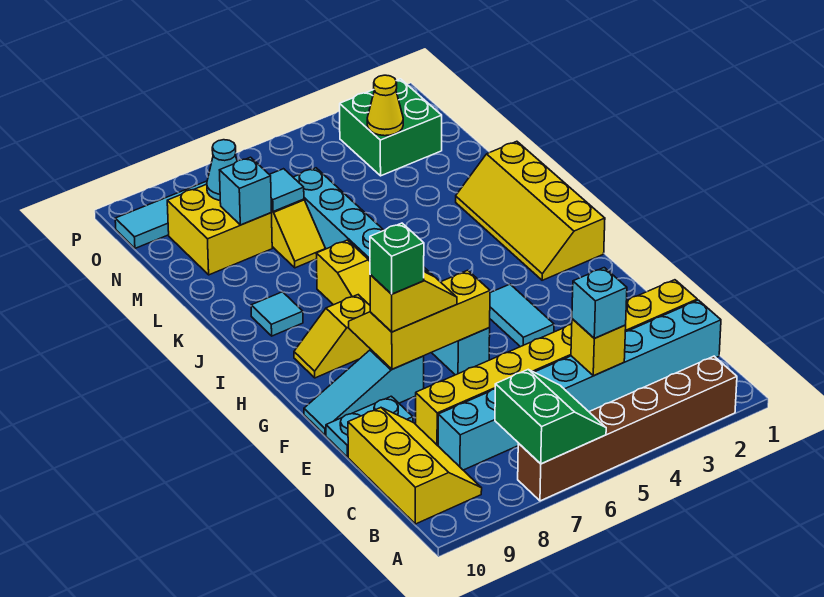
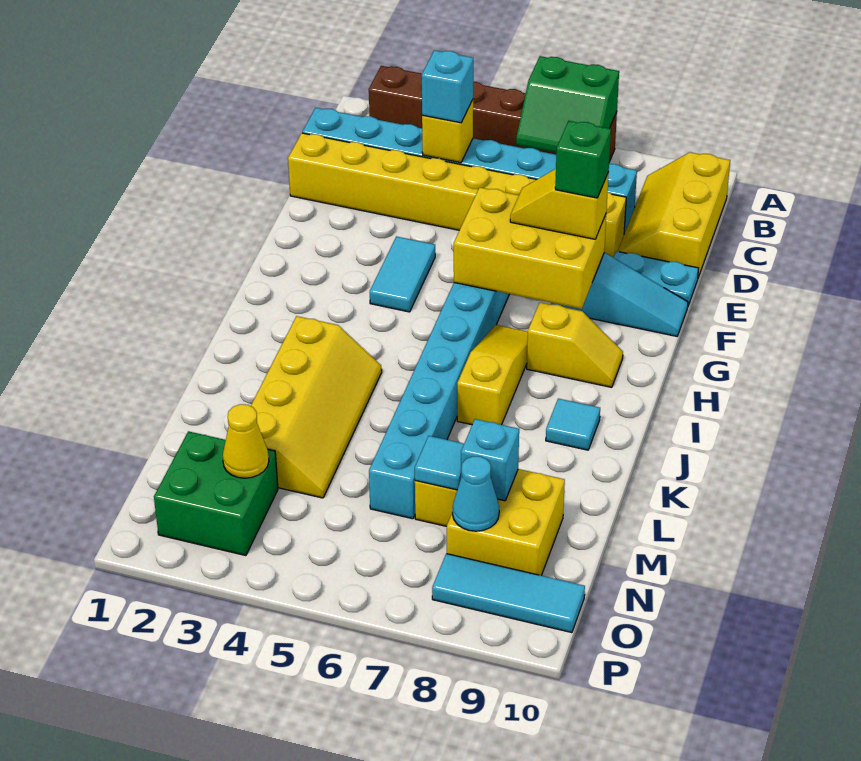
green slope A6:B7 level 2 top 7 -> green slope A6:B7 level 2 top A
yellow slope F6:G8 level 2 top F -> yellow brick F6:G8 level 2
yellow slope H1:K2 level 1 top 1 -> yellow slope J3:M4 level 1 top 3

